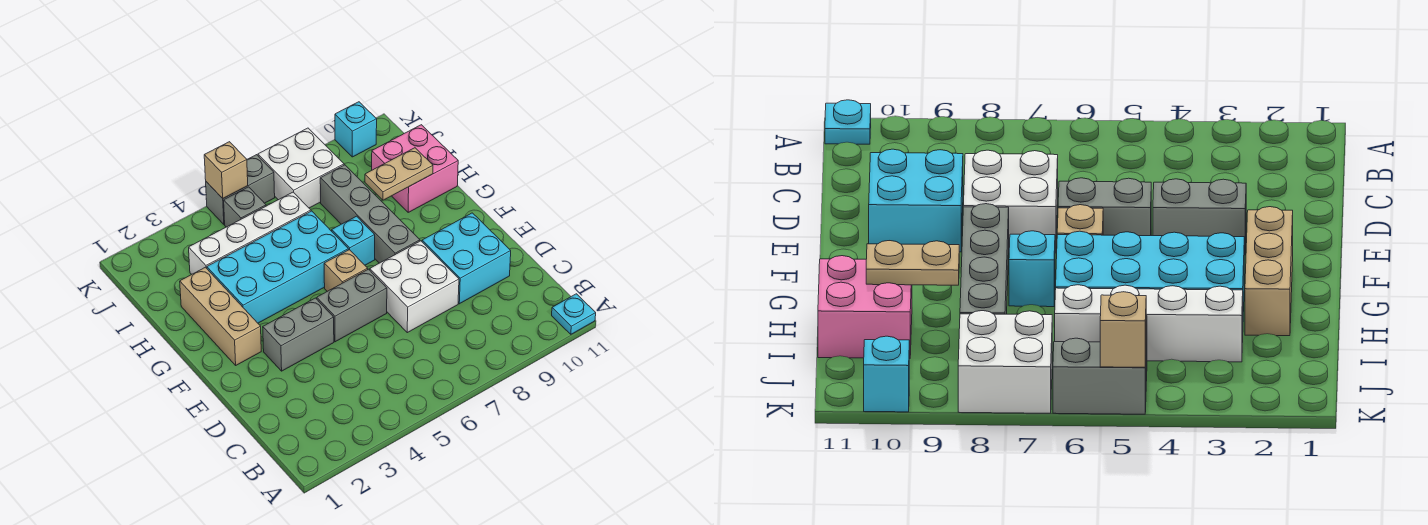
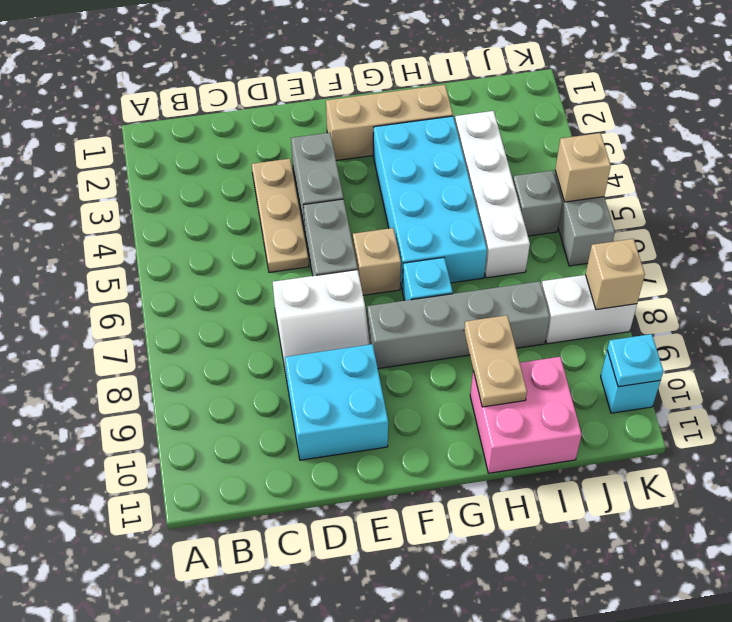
cyan plate A11 level 1 -> cyan plate K10 level 2
none -> tan plate D3:D5 level 1
white brick D7:E8 level 1 -> white slope D7:E8 level 1 top 7
white brick J7:K8 level 1 -> white brick J8:K8 level 1
none -> tan brick K8 level 2

